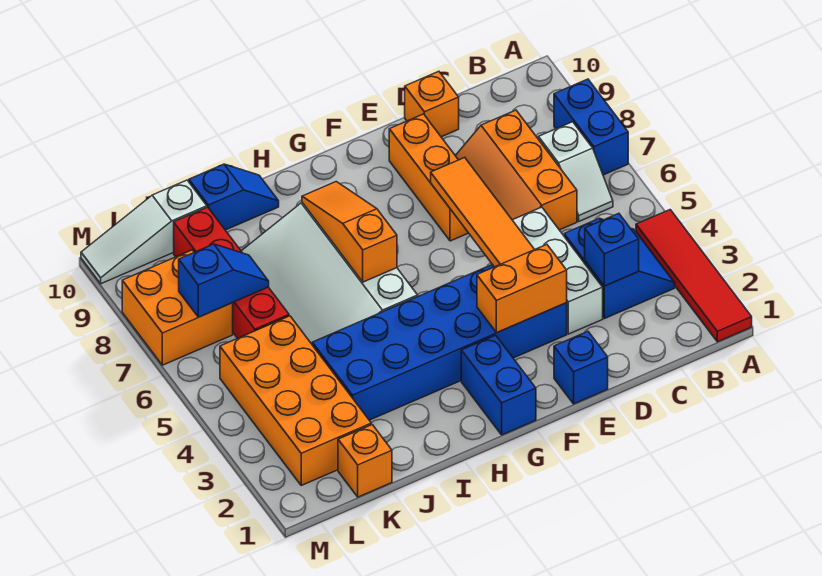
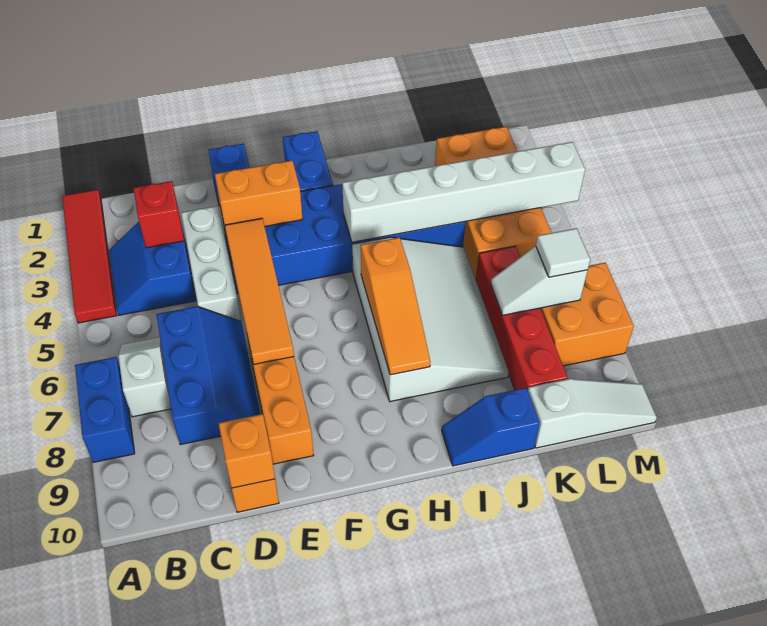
blue brick C3 level 2 -> red brick C3 level 2
orange slope C6:D8 level 1 top C -> blue slope C6:D8 level 1 top C
none -> white brick H4:M4 level 2
orange brick K1 level 1 -> orange brick D10 level 2
blue slope K7:L7 level 2 top L -> white slope K7:L7 level 2 top L
none -> white tile L7 level 3

